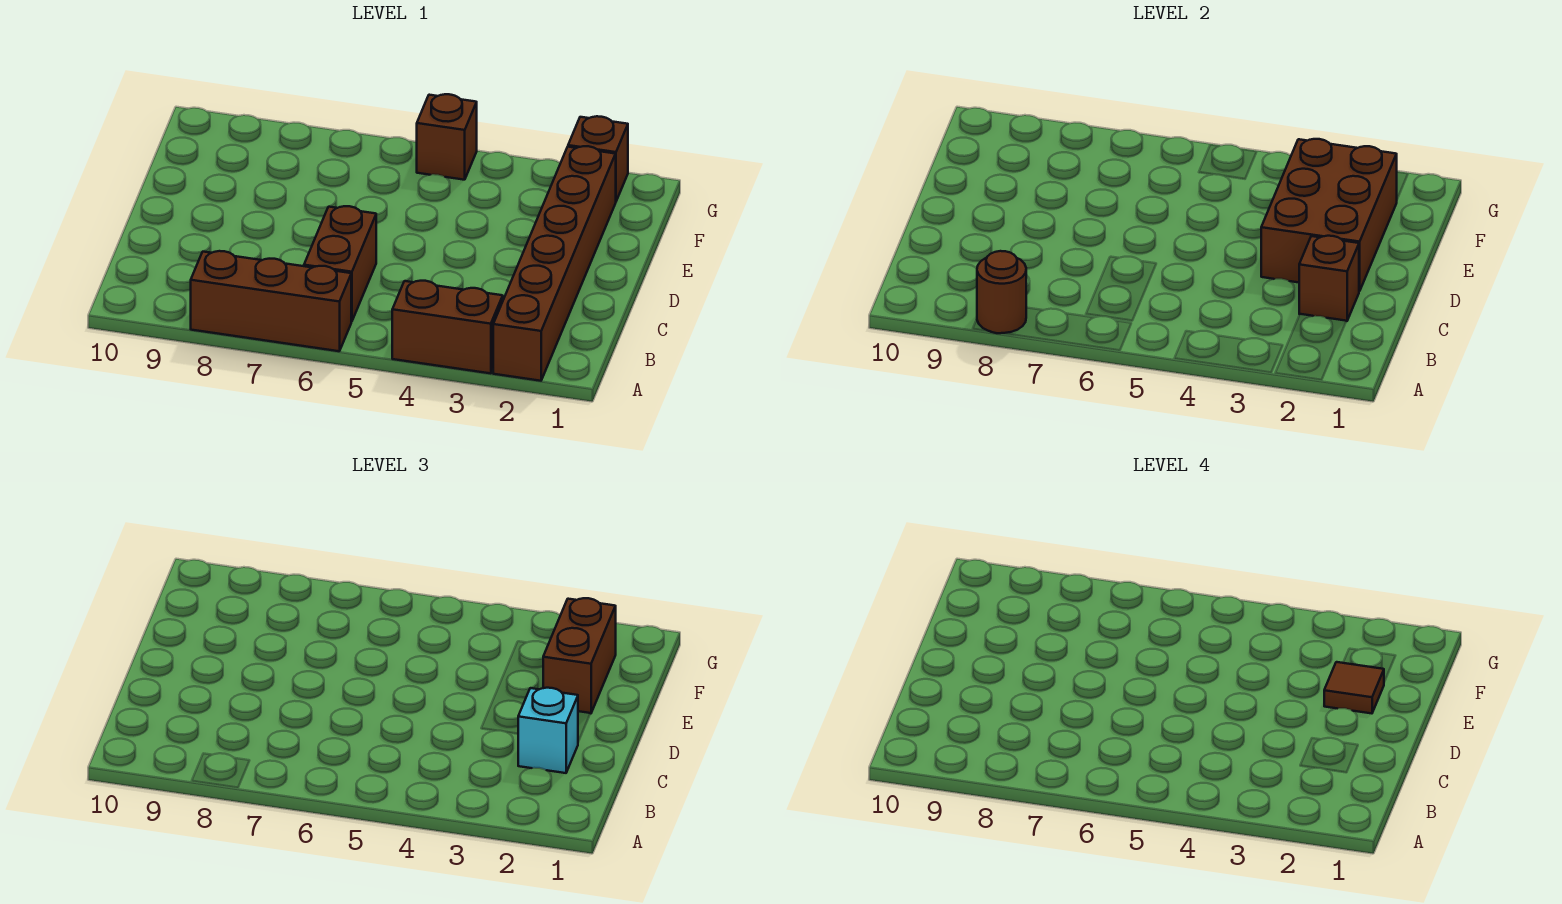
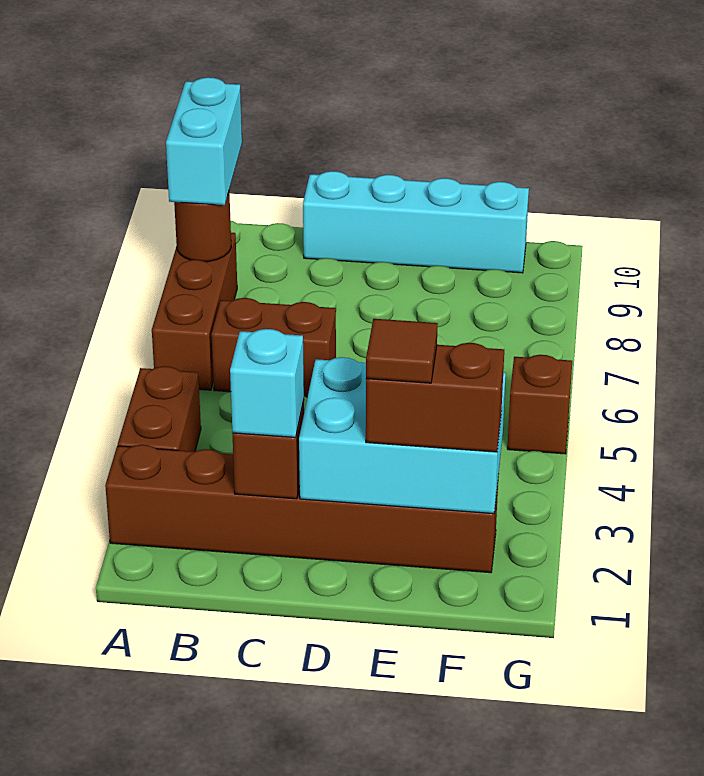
none -> cyan brick A8:A9 level 3
none -> cyan brick C10:F10 level 1
brown brick D2:F3 level 2 -> cyan brick D2:F3 level 2
brown brick G2 level 1 -> none

